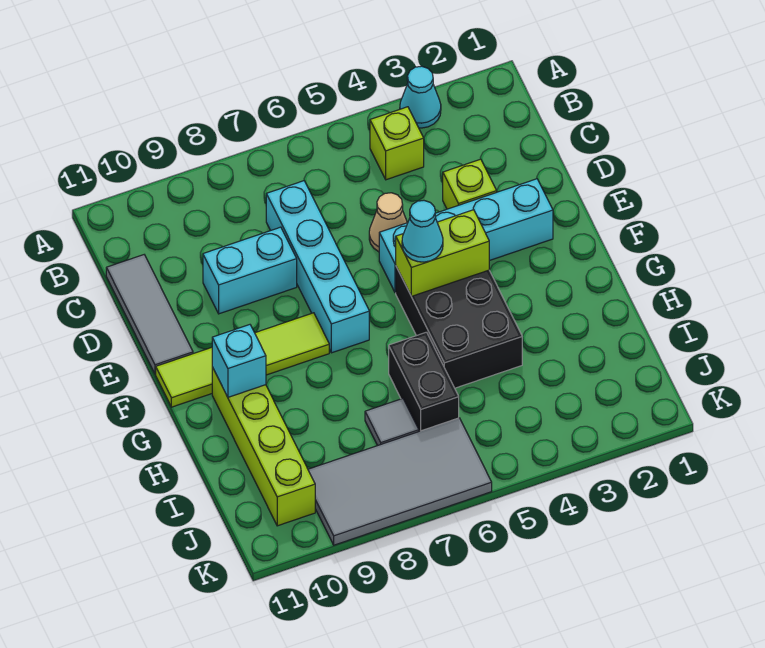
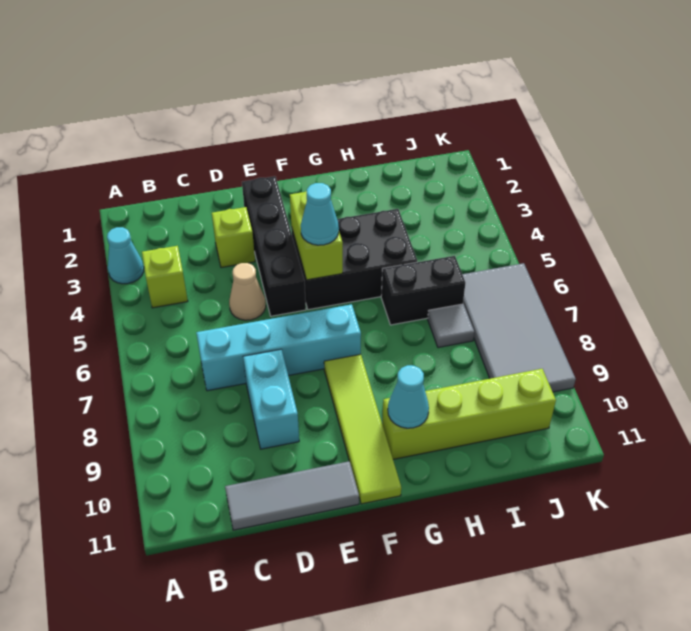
cyan brick E2:E5 level 1 -> black brick E2:E5 level 1
cyan brick G10 level 2 -> cyan cone G10 level 2

